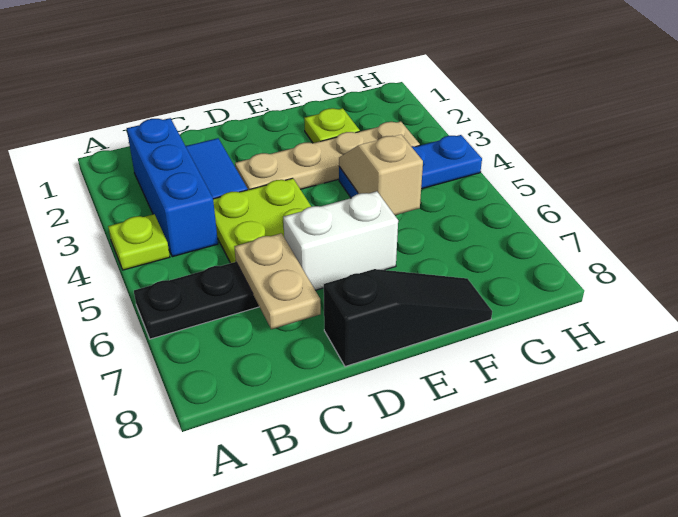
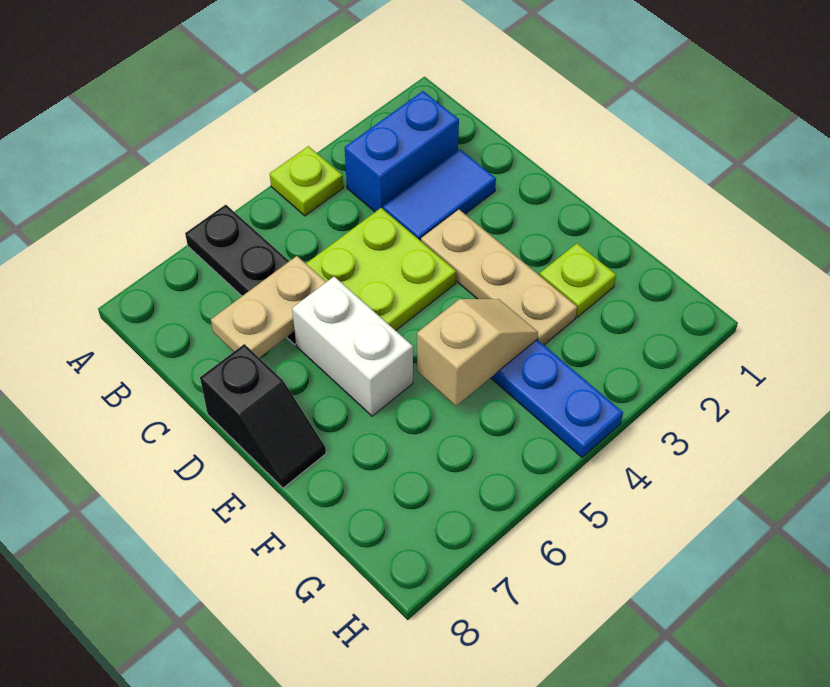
blue brick B2:B4 level 1 -> blue brick B2:B3 level 1
tan plate D3:G3 level 1 -> tan plate D3:F3 level 1
black slope D8:F8 level 1 top D -> black slope D8:E8 level 1 top D

